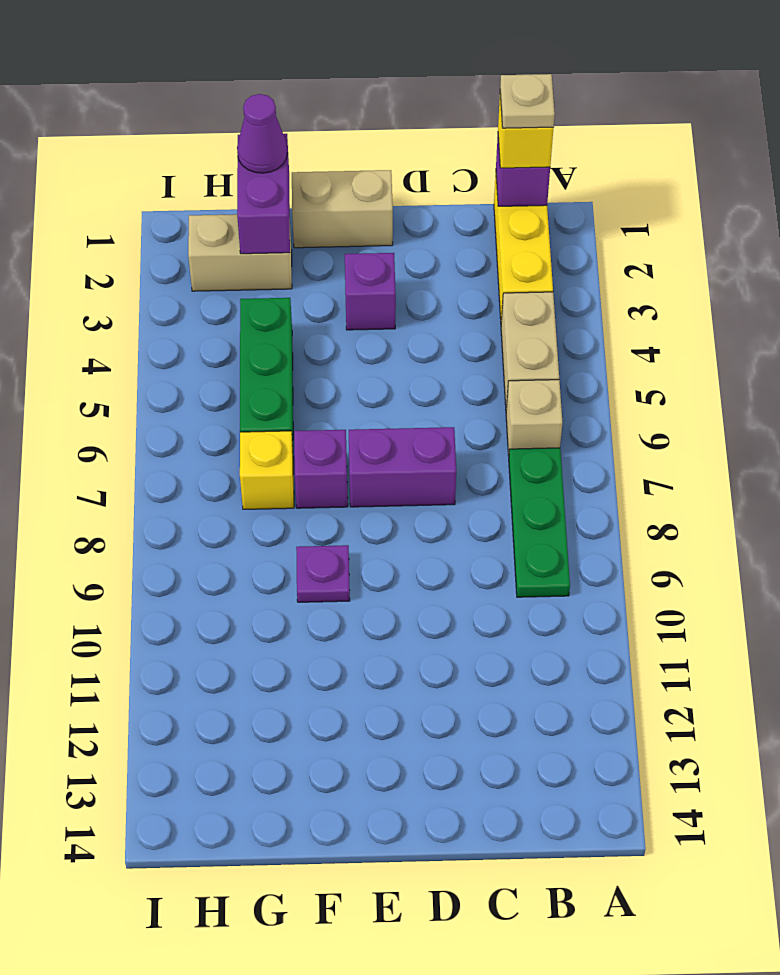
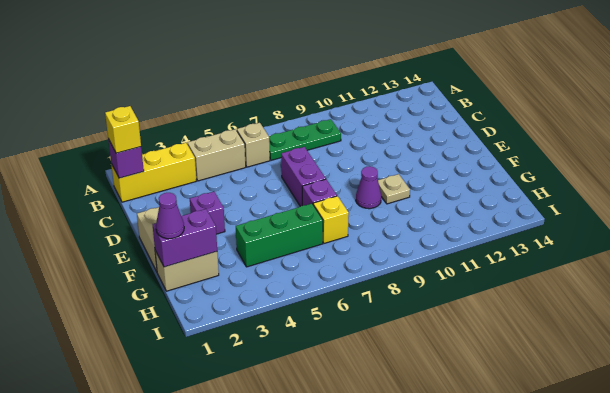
tan plate B1 level 4 -> tan plate F10 level 1
purple plate F9 level 1 -> purple cone F9 level 1
tan brick G2:H2 level 1 -> tan brick G1:G2 level 1

